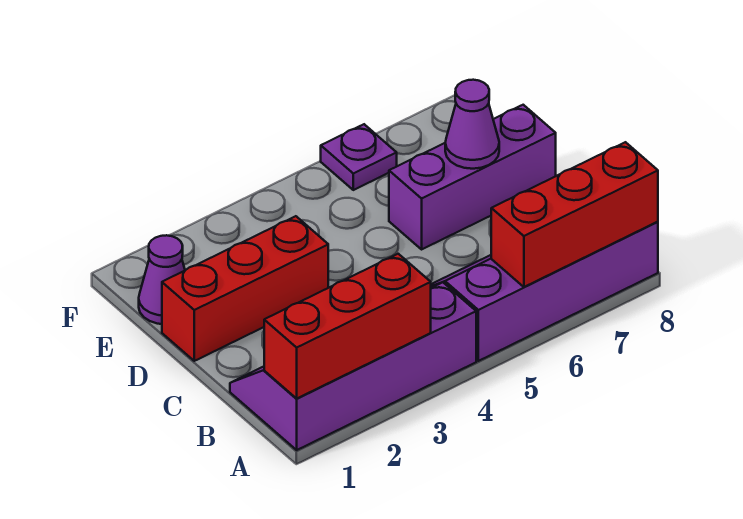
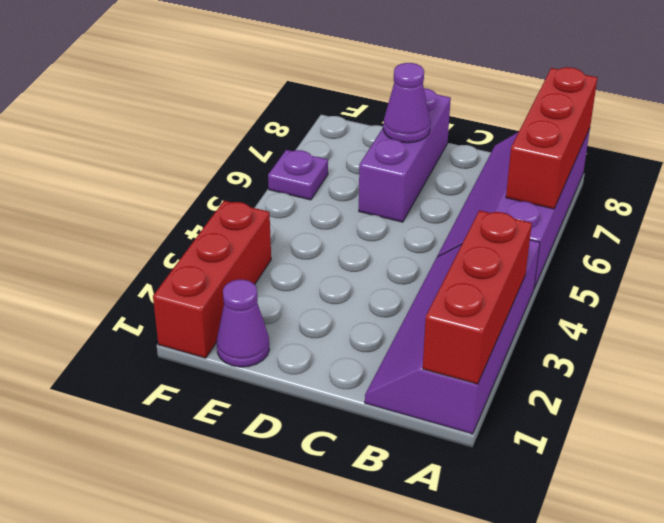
red brick D1:D3 level 1 -> red brick F1:F3 level 1

